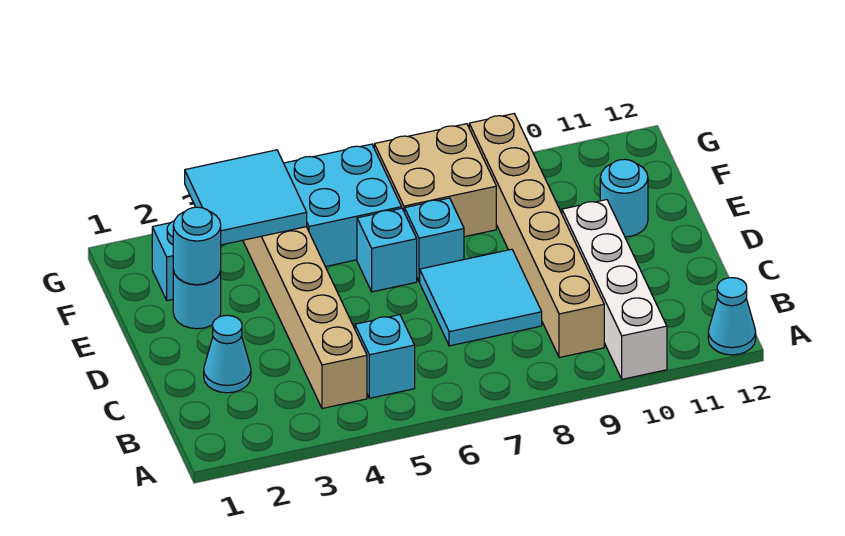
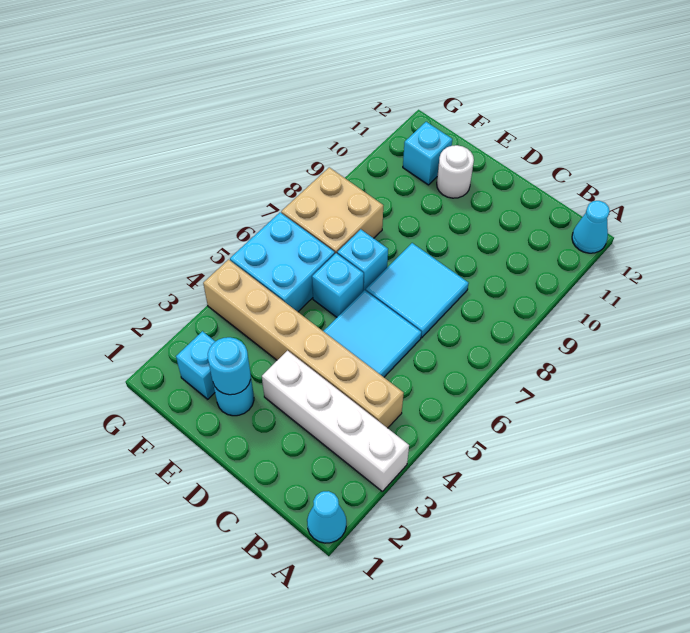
white brick A10:D10 level 1 -> white brick A3:D3 level 1
cyan brick B5 level 1 -> cyan brick F11 level 1
tan brick B9:G9 level 1 -> none
cyan cone C2 level 1 -> cyan cone A1 level 1
cyan round brick E11 level 1 -> white round brick E11 level 1
cyan tile F3:G4 level 2 -> cyan tile C5:D6 level 1

